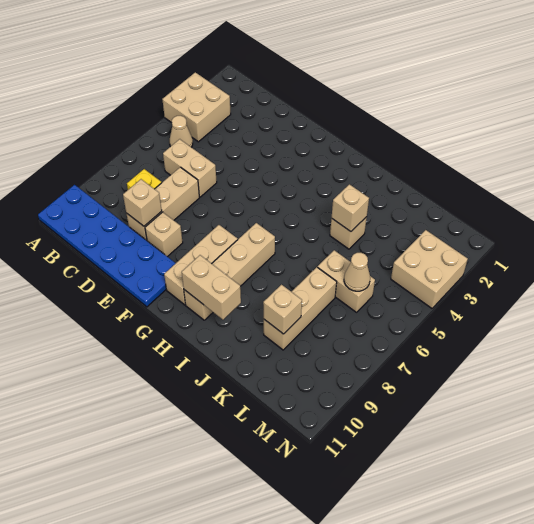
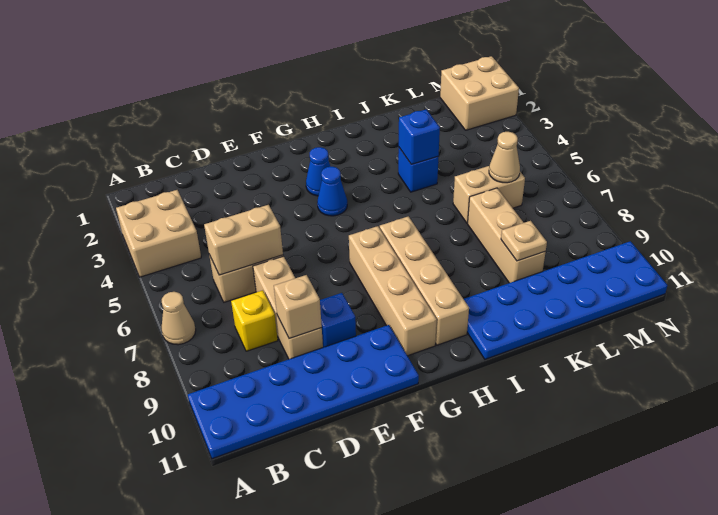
tan cone B5 level 1 -> tan cone A7 level 1
tan brick E9 level 1 -> blue brick E9 level 1
none -> blue cone G3 level 1
none -> blue cone G4 level 1
tan brick G8:G10 level 1 -> tan brick G7:G10 level 1
tan brick H10:I10 level 2 -> tan brick C6:D6 level 2
none -> blue plate I10:N11 level 1
tan brick J4 level 1 -> blue brick J4 level 1
tan brick J4 level 2 -> blue brick J4 level 2
tan brick K9 level 2 -> tan plate K9 level 2
tan brick M3:N4 level 1 -> tan brick M1:N2 level 1

